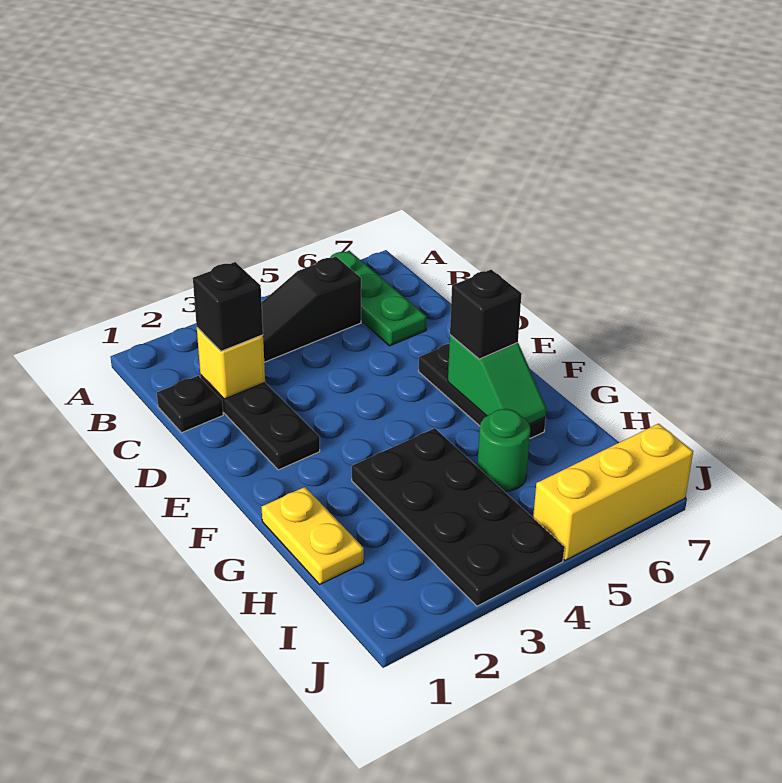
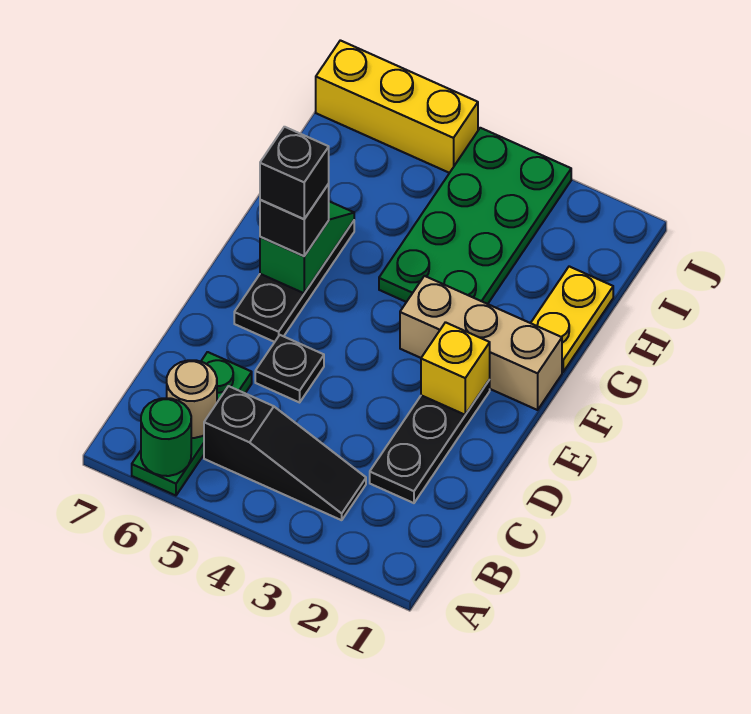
none -> tan round brick B6 level 2
black plate C1 level 1 -> black plate D5 level 1
yellow brick C2 level 2 -> yellow brick E2 level 2
black brick C2 level 3 -> black brick F6 level 4
none -> tan brick F1:F3 level 1
black plate G3:J4 level 1 -> green plate G3:J4 level 1
green round brick H5 level 1 -> green round brick A6 level 2

